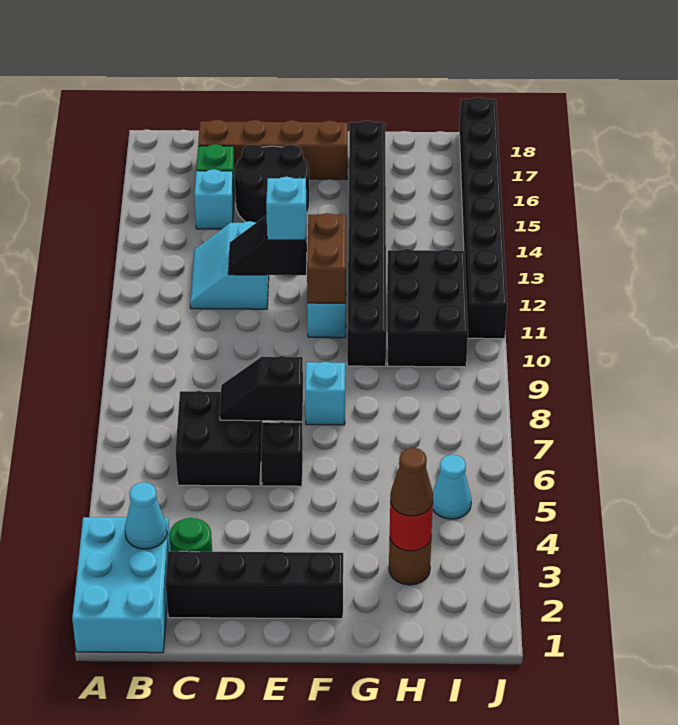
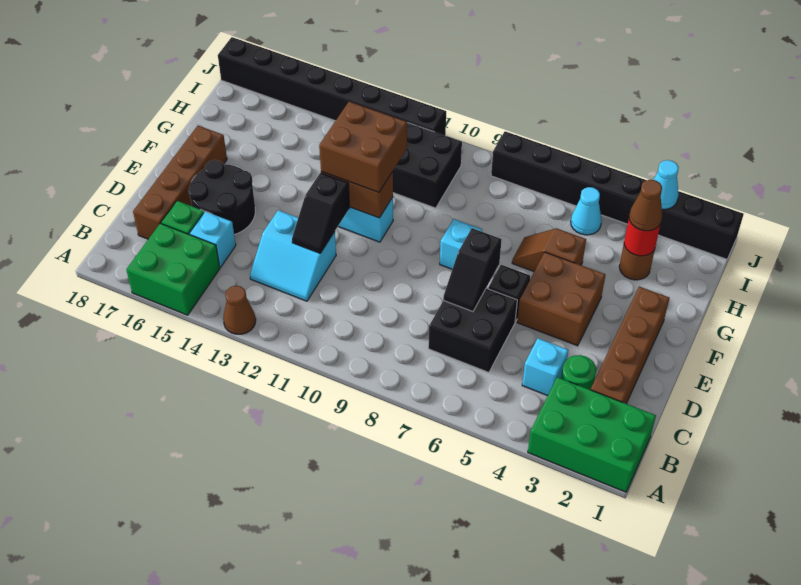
cyan brick A1:B3 level 1 -> green brick A1:B3 level 1
none -> brown cone A13 level 1
none -> green brick A15:B16 level 1
cyan cone B3 level 2 -> cyan cone J3 level 2
black brick C2:F2 level 1 -> brown brick C2:F2 level 1
none -> brown brick E4:F5 level 1
cyan brick E12 level 3 -> cyan brick C4 level 1
none -> brown brick F11:G12 level 3
none -> brown slope G5:G6 level 1 top 5
black brick G10:G17 level 1 -> black brick J1:J8 level 1

